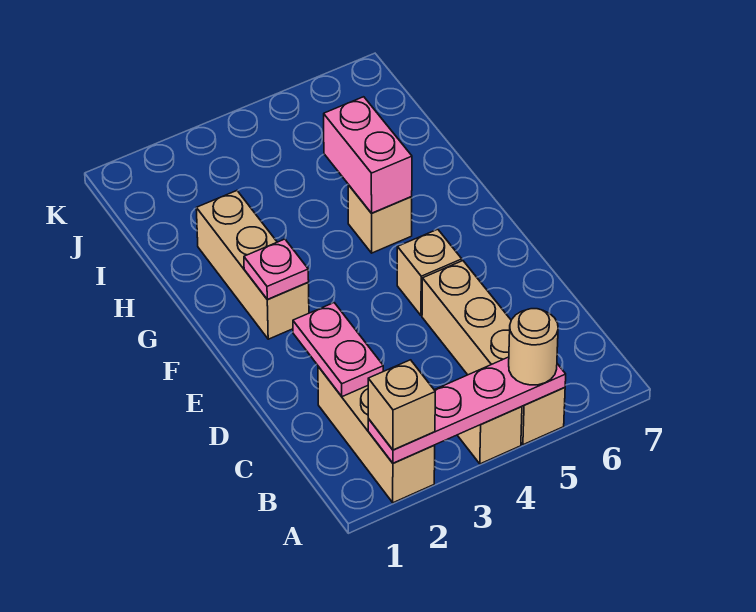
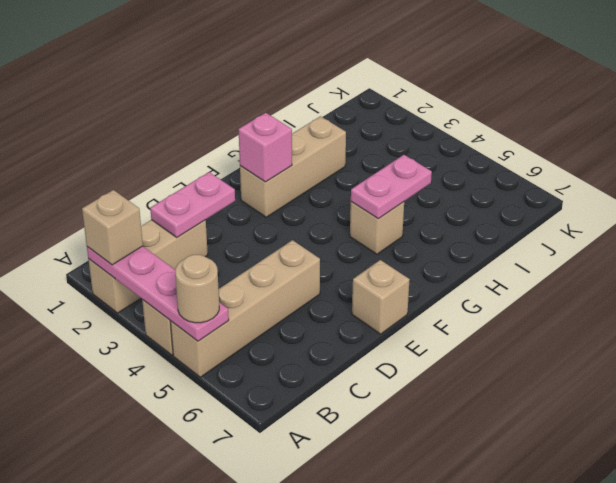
tan brick E5 level 1 -> tan brick E7 level 1
pink plate F2 level 2 -> pink brick F2 level 2
pink brick G5:H5 level 2 -> pink plate G5:H5 level 2

